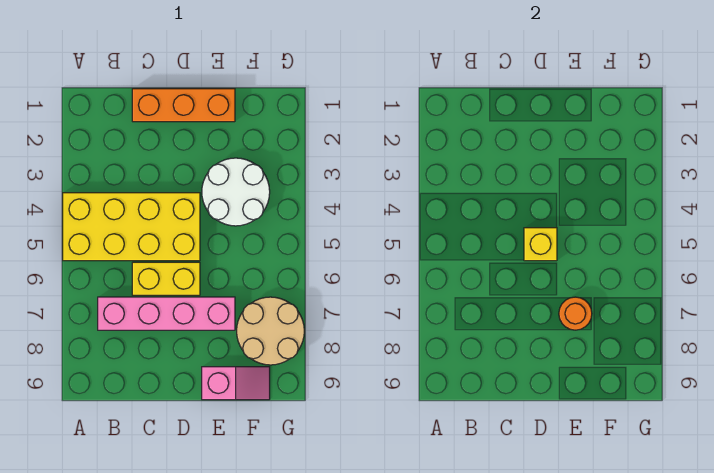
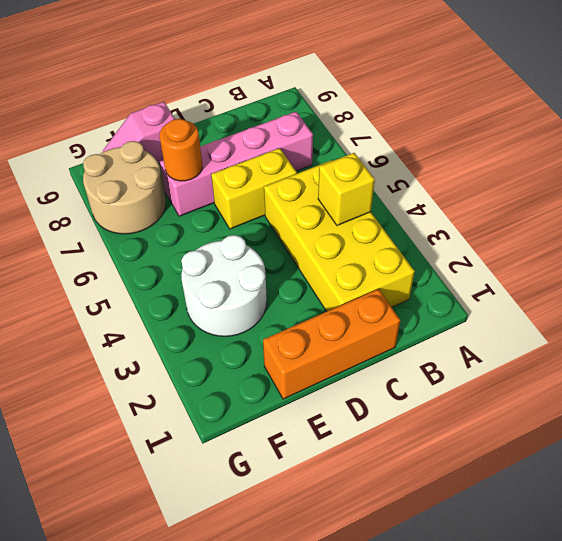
yellow brick A4:D5 level 1 -> yellow brick B2:C5 level 1
yellow brick D5 level 2 -> yellow brick B4 level 2

